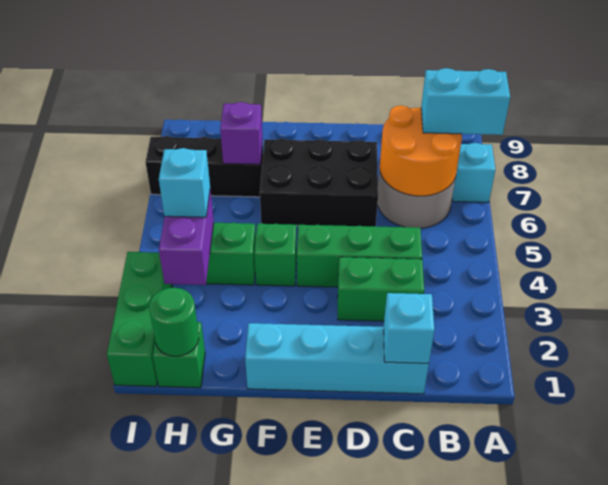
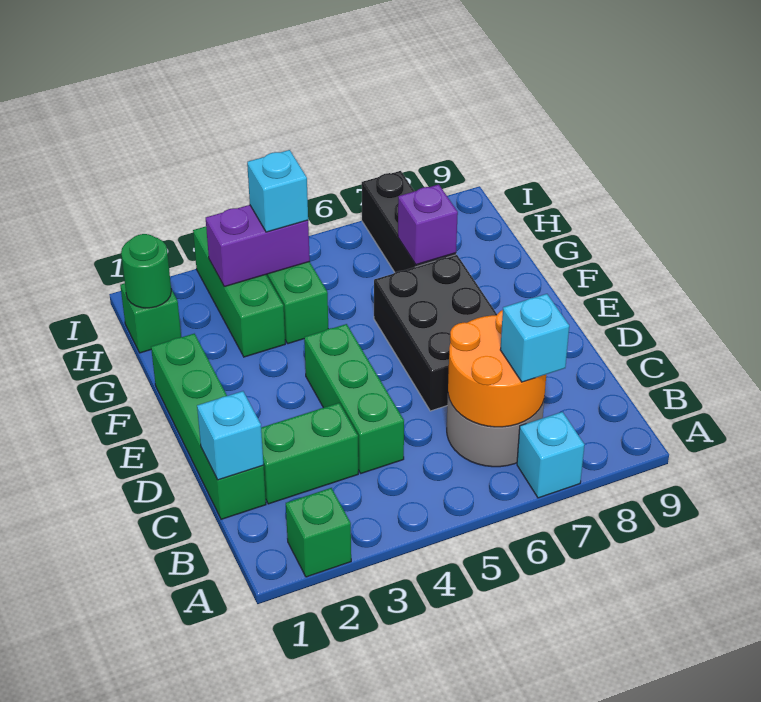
cyan brick A7:B7 level 3 -> cyan brick B7 level 3
cyan brick C1:F1 level 1 -> green brick C1:F1 level 1
green brick C3:D3 level 1 -> green brick C2:C3 level 1
green brick F4 level 1 -> green brick A2 level 1
green brick I1:I3 level 1 -> green brick G3:I3 level 1

